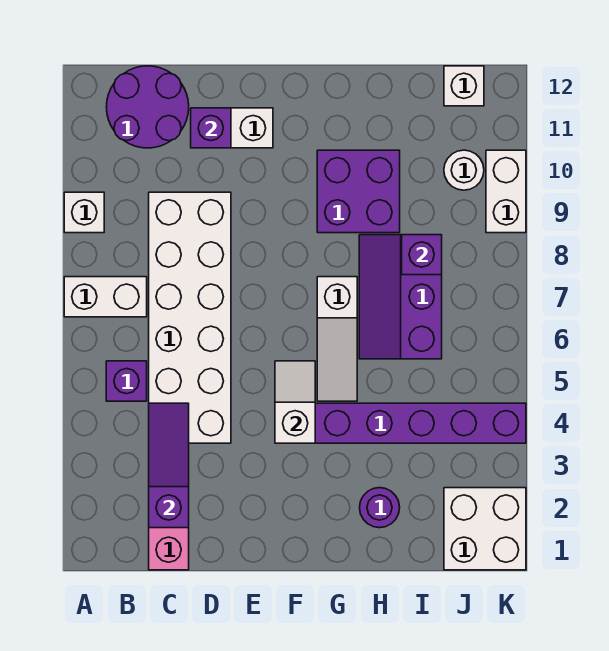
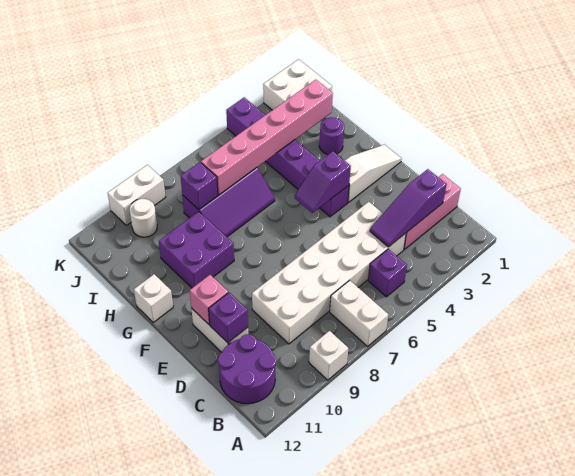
none -> pink brick E11 level 2
white slope F4:F5 level 2 top 4 -> purple slope F4:F5 level 2 top 4
white slope G5:G7 level 1 top 7 -> white slope F1:F3 level 1 top 3
none -> pink brick I2:I7 level 2
white brick J12 level 1 -> white brick G12 level 1

